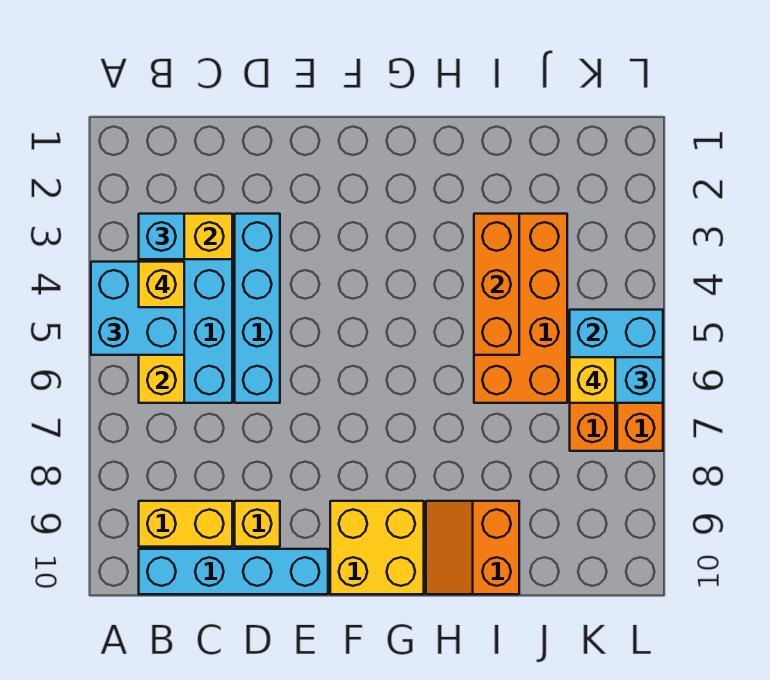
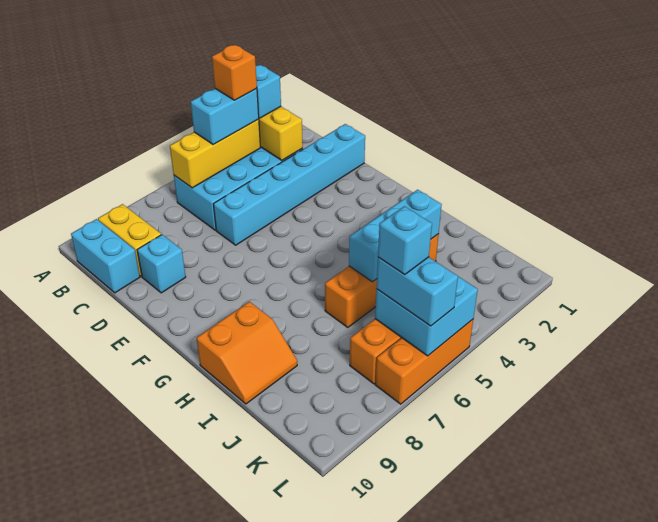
cyan brick A4:B5 level 3 -> cyan brick B4:B5 level 3
yellow brick B4 level 4 -> orange brick B4 level 4
cyan brick B10:E10 level 1 -> cyan brick B10:C10 level 1
cyan brick D3:D6 level 1 -> cyan brick D1:D6 level 1
yellow brick D9 level 1 -> cyan brick D9 level 1
yellow brick F9:G10 level 1 -> none
orange slope H9:I10 level 1 top I -> orange slope H9:I10 level 1 top H
orange brick I3:J6 level 1 -> orange brick I3:I6 level 1
orange brick I3:I5 level 2 -> cyan brick I3:I5 level 2
yellow brick K6 level 4 -> cyan brick K6 level 4

